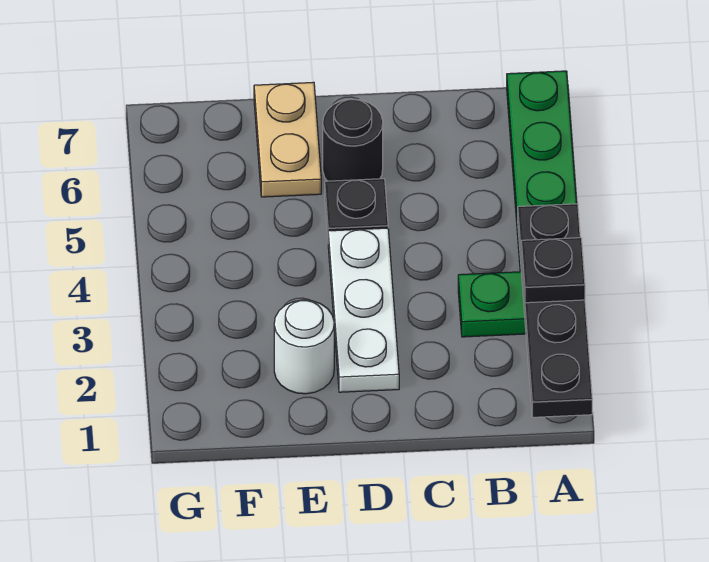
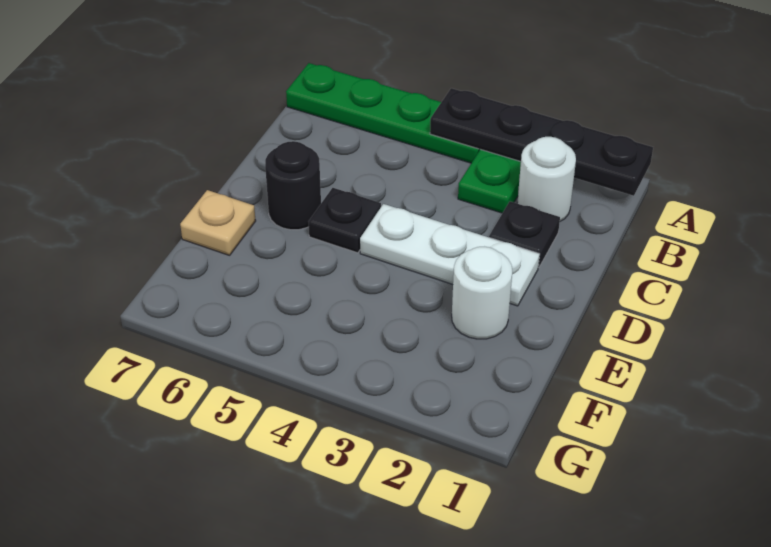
black plate A3 level 3 -> black plate C2 level 1
none -> white round brick B2 level 1
tan plate E6:E7 level 1 -> tan plate E7 level 1

